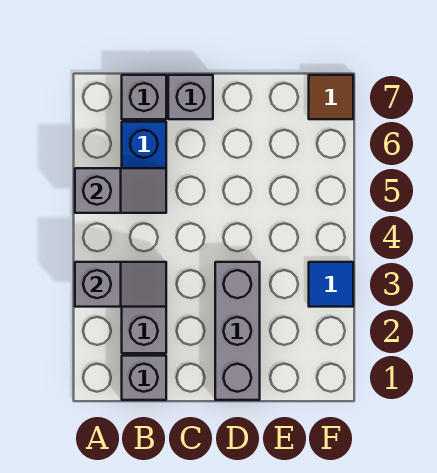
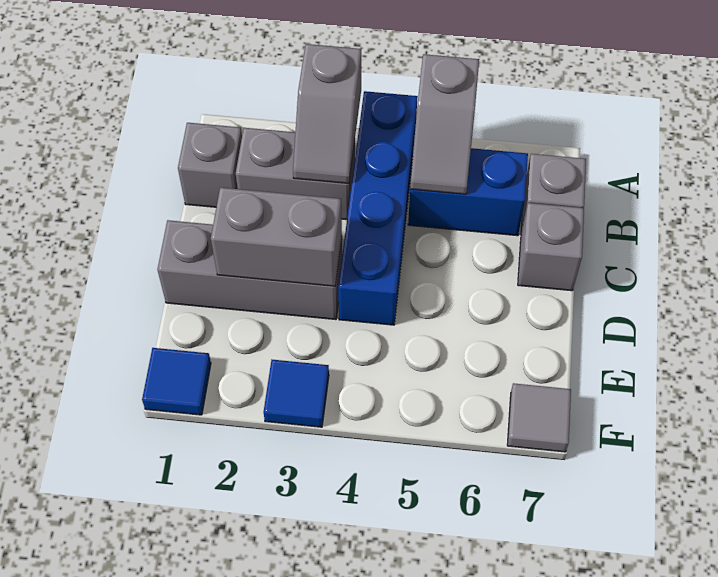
none -> blue brick A4:D4 level 1
none -> grey brick D2:D3 level 2
none -> blue tile F1 level 1
brown tile F7 level 1 -> grey tile F7 level 1

